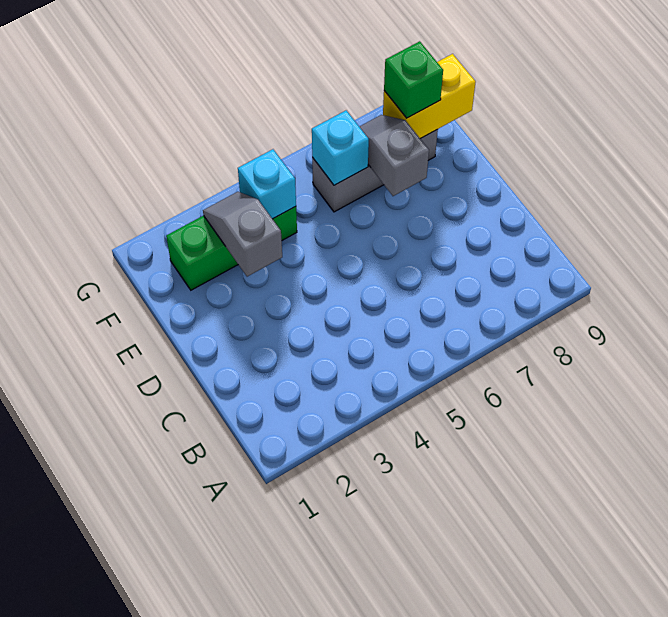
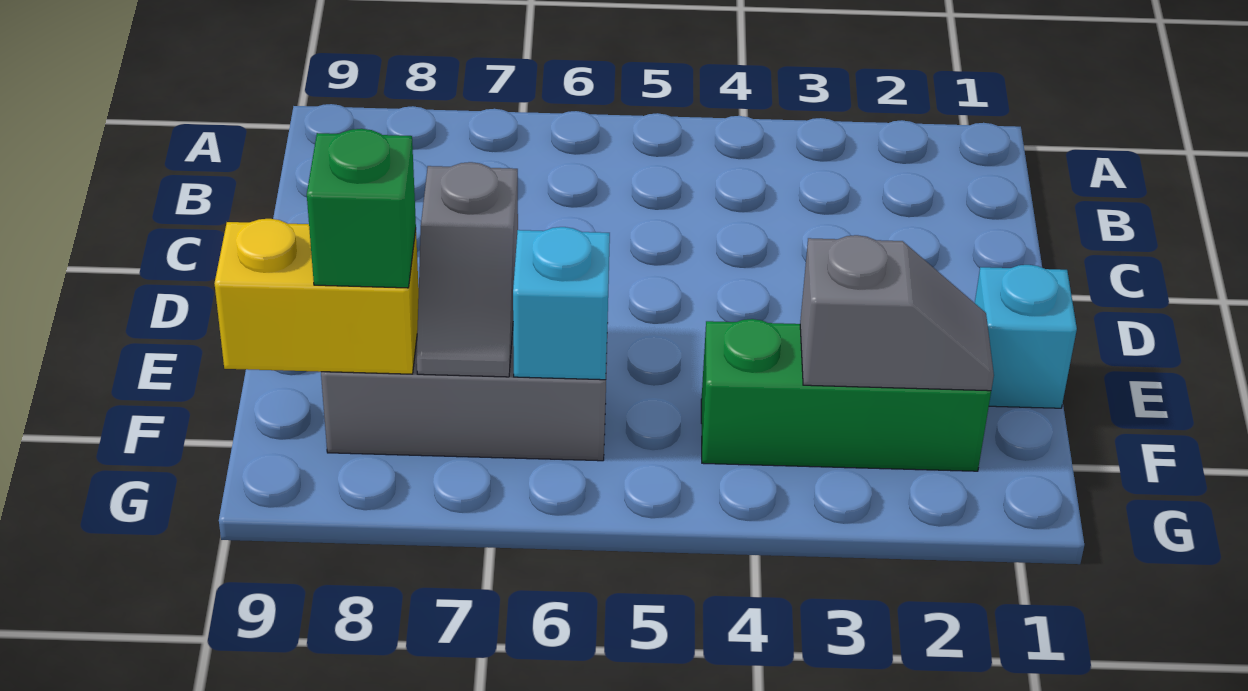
grey slope E3:F3 level 2 top E -> grey slope F2:F3 level 2 top 3
cyan brick F4 level 2 -> cyan brick E1 level 1

